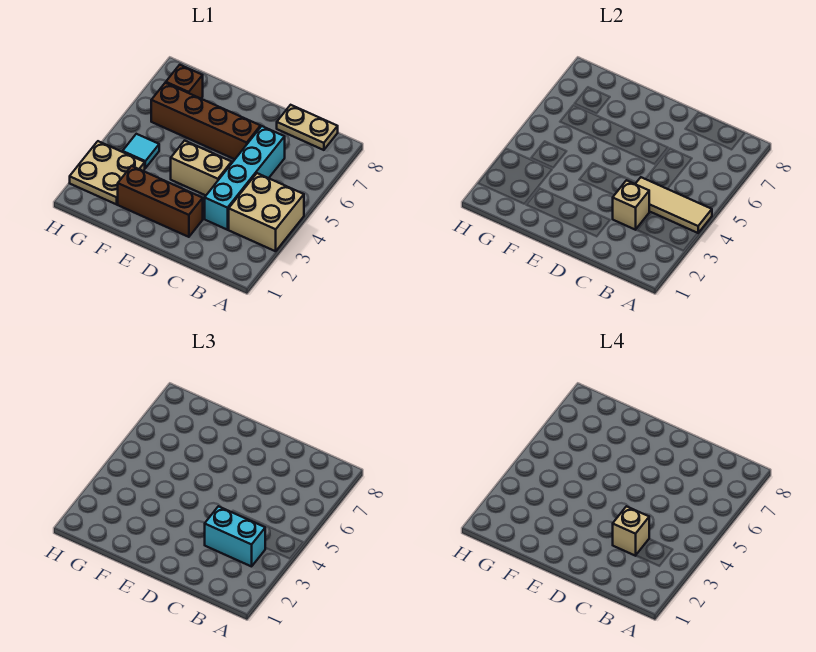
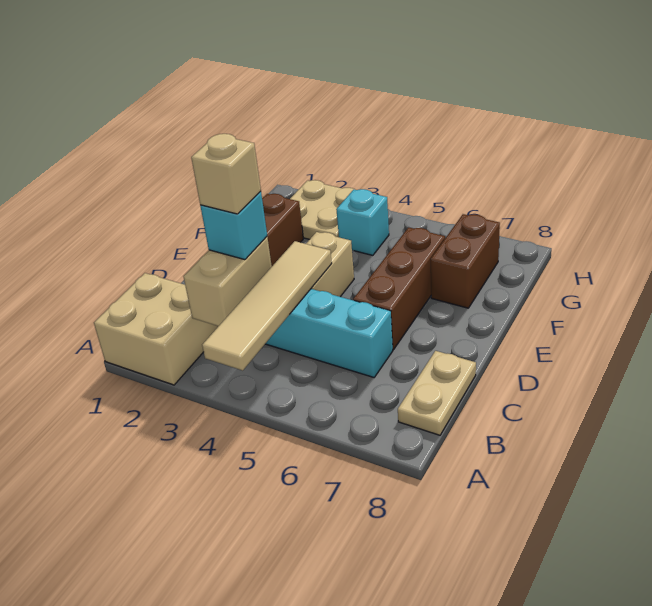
tan brick A3:B4 level 1 -> tan brick A1:B2 level 1
tan tile A4:C4 level 2 -> tan tile A4:D4 level 2
cyan brick B3:C3 level 3 -> cyan brick C3 level 3
tan brick C3 level 2 -> tan brick B3:C3 level 2
brown brick D6:G6 level 1 -> brown brick D6:F6 level 1
cyan tile G4 level 1 -> cyan brick G4 level 1
brown brick G7 level 1 -> brown brick F7:G7 level 1

